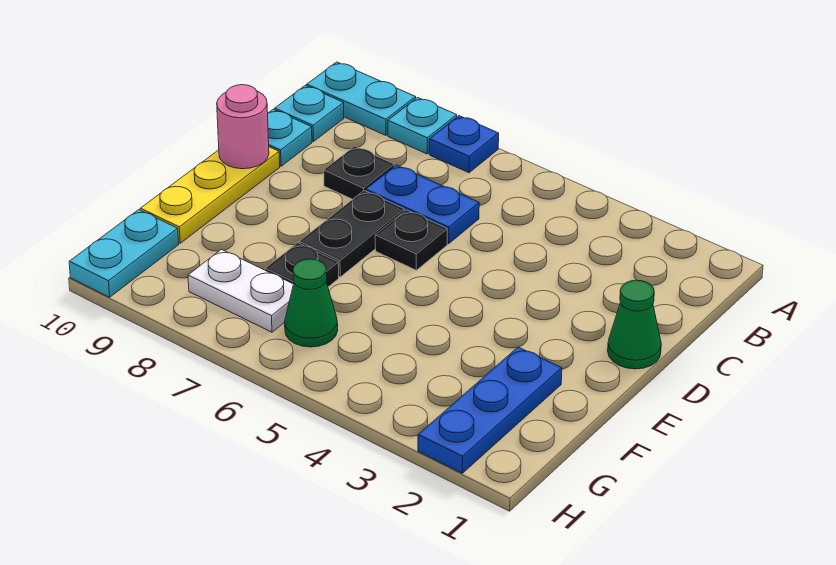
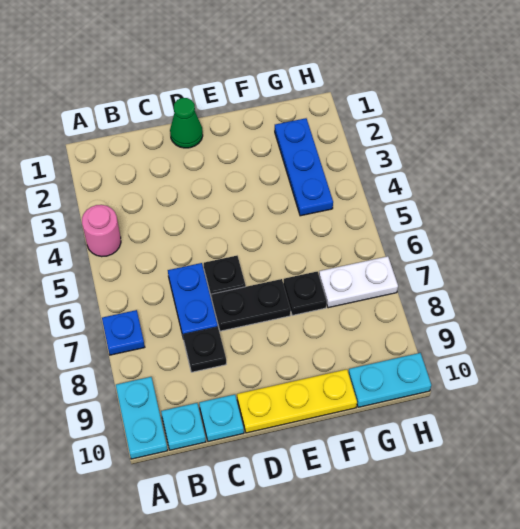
cyan plate A8 level 1 -> none
pink round brick D10 level 2 -> pink round brick A4 level 1
blue plate F2:H2 level 1 -> blue plate G2:G4 level 1
green cone G6 level 1 -> none
white plate G7:G8 level 1 -> white plate G7:H7 level 1

